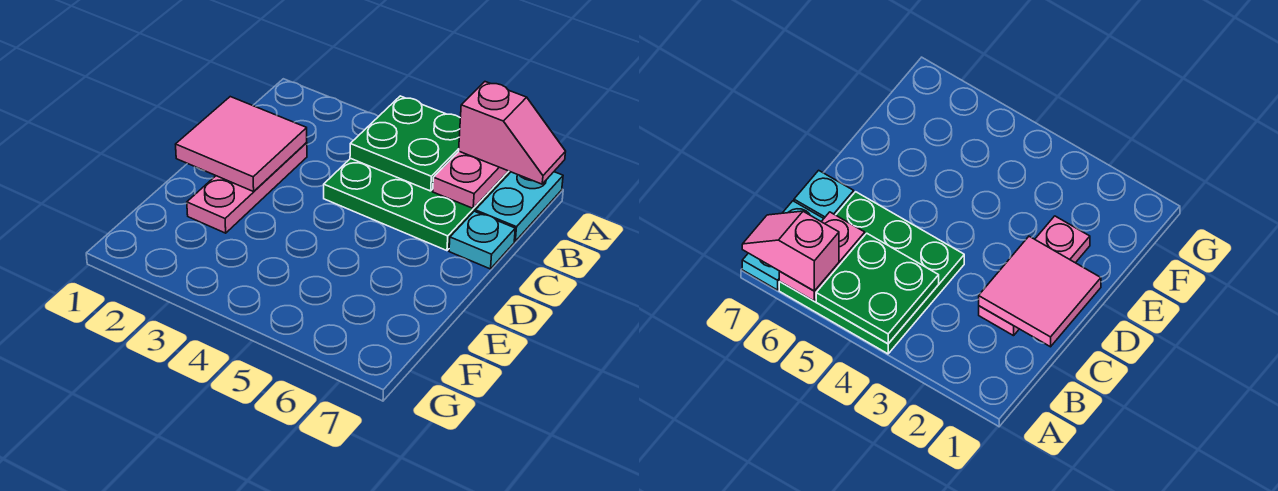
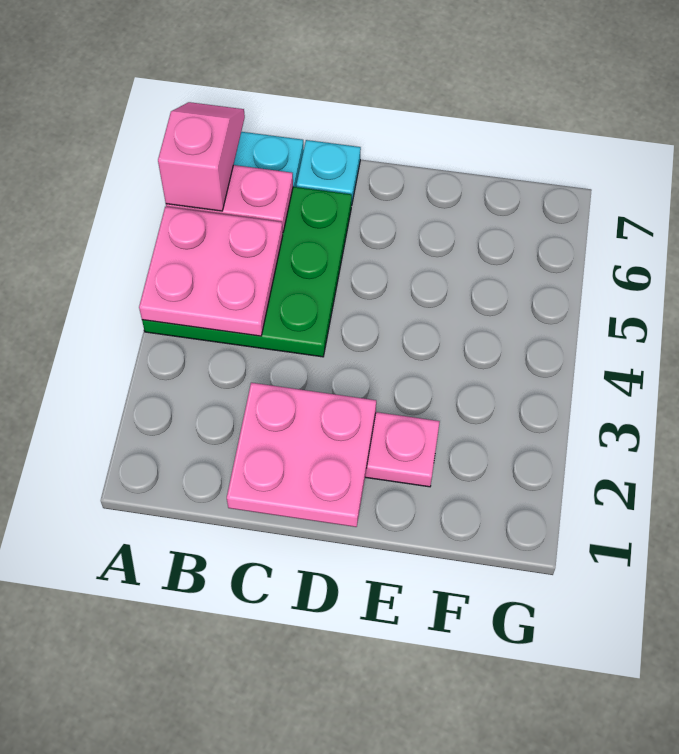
green plate A4:B5 level 2 -> pink plate A4:B5 level 2
pink tile C1:D2 level 2 -> pink plate C1:D2 level 2

